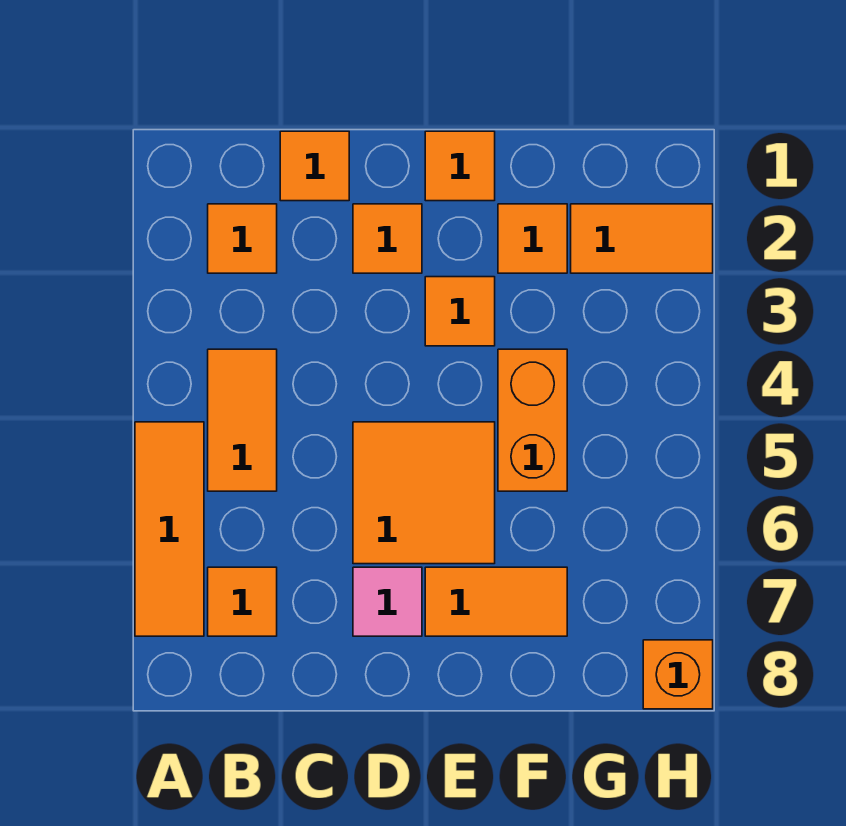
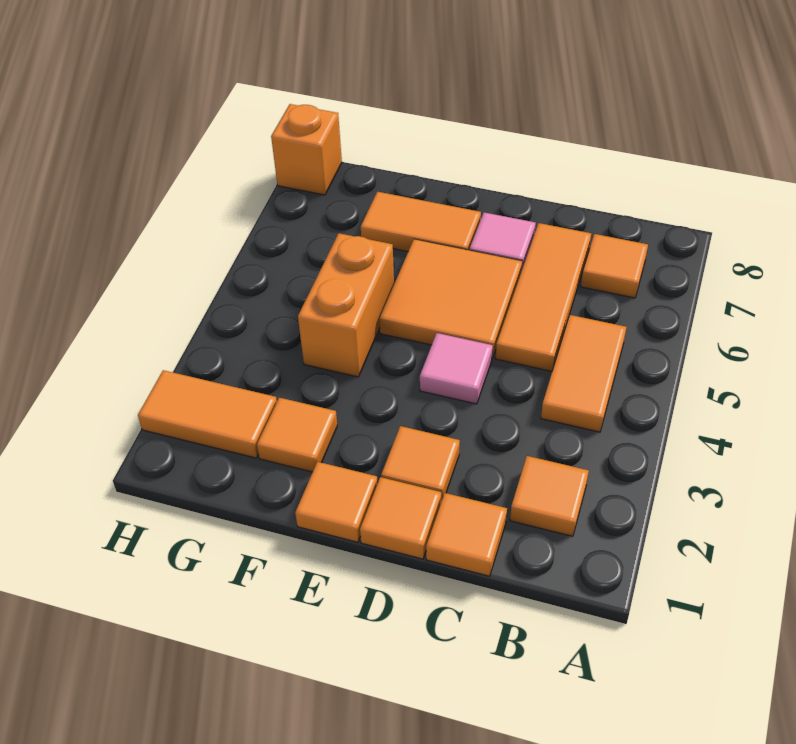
orange tile A5:A7 level 1 -> orange tile C5:C7 level 1
none -> pink tile D4 level 1
orange tile E3 level 1 -> orange tile D1 level 1

